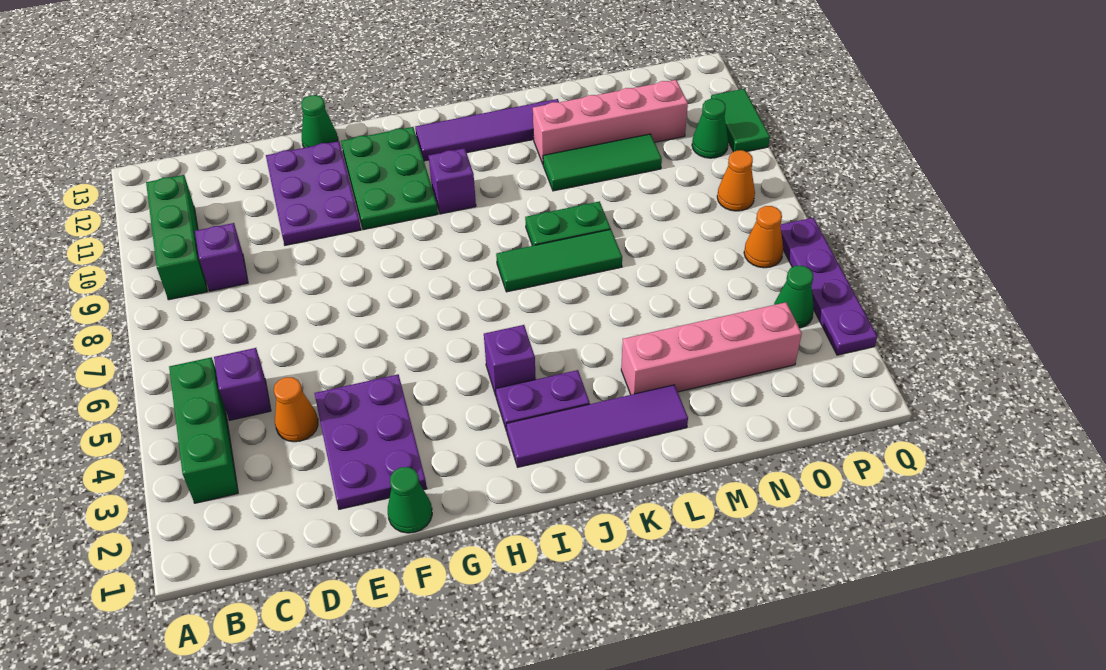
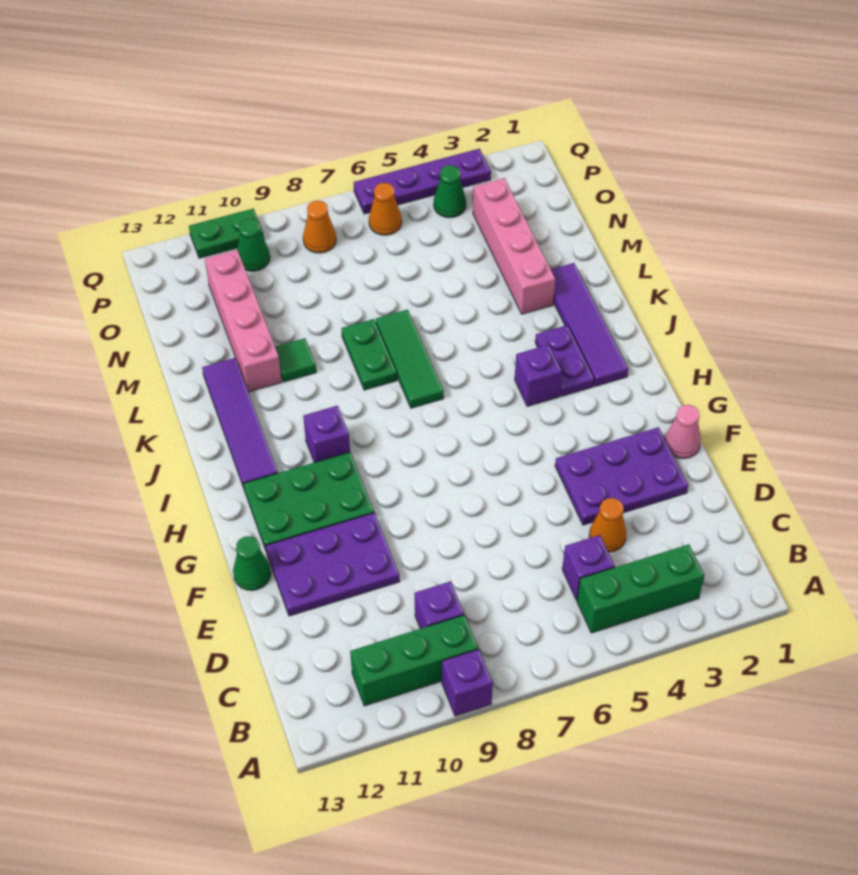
none -> purple brick A9 level 1
green cone F1 level 1 -> pink cone F1 level 1
green tile L10:N10 level 1 -> green tile L10 level 1
green tile Q10:Q11 level 1 -> green plate Q10:Q11 level 1

